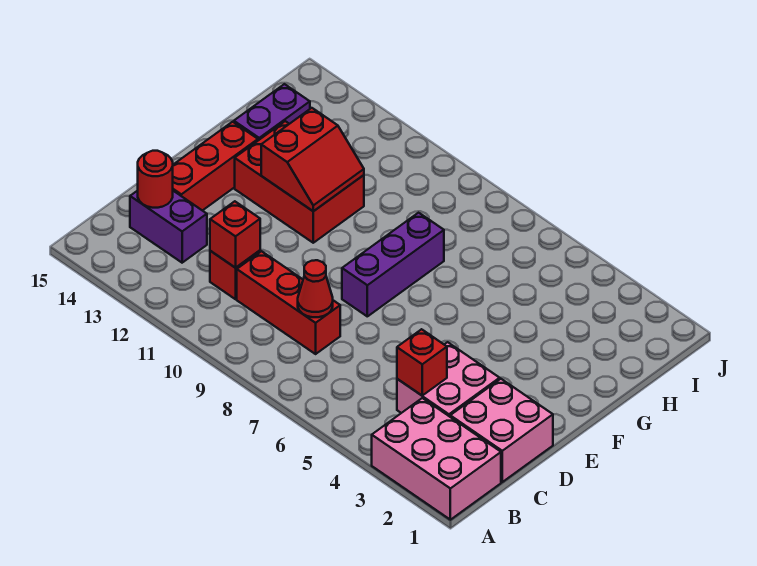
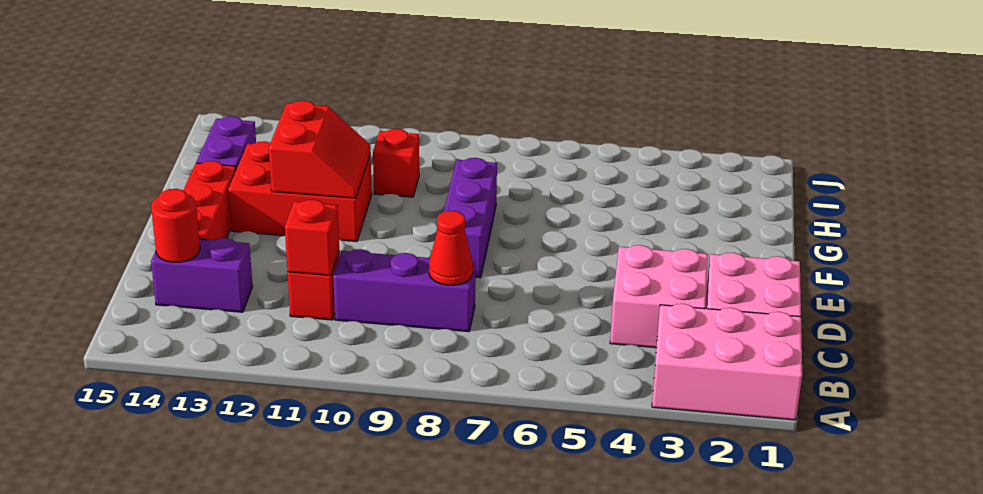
red brick C4 level 2 -> red brick H10 level 1
red brick C8:C10 level 1 -> purple brick C8:C10 level 1

